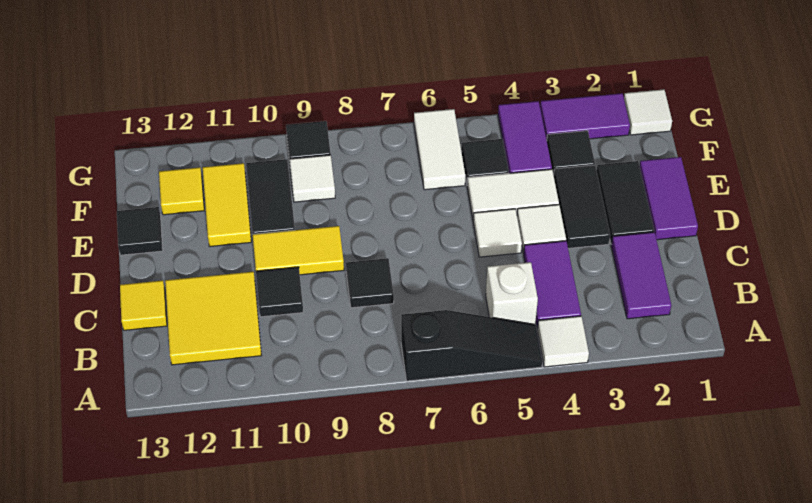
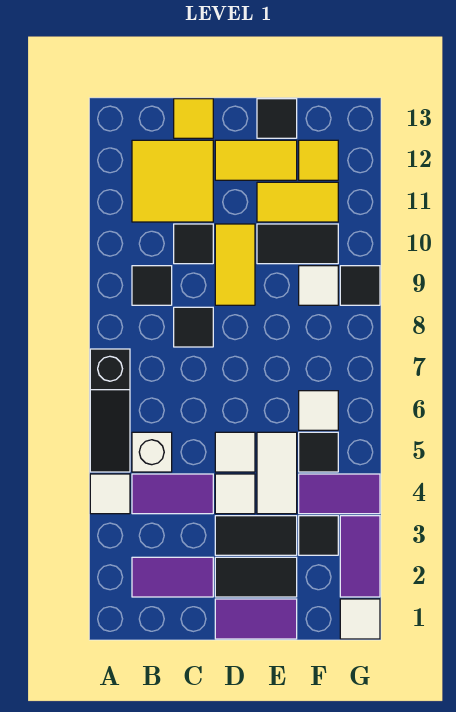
none -> black tile B9 level 1
none -> yellow tile D12:E12 level 1
white tile F6:G6 level 1 -> white tile F6 level 1

